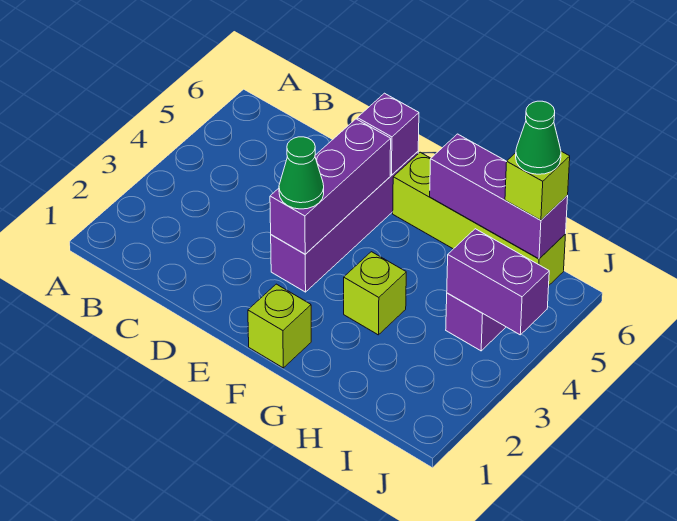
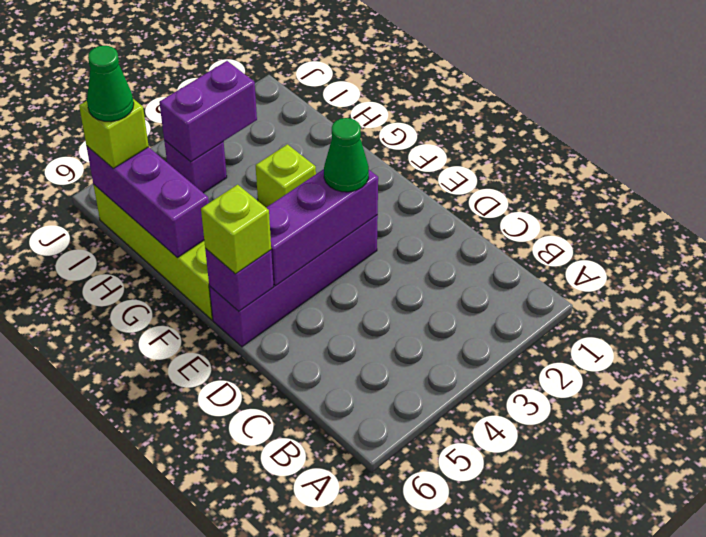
lime brick F1 level 1 -> lime brick E6 level 3
purple brick I4:J4 level 2 -> purple brick I3:I4 level 2

